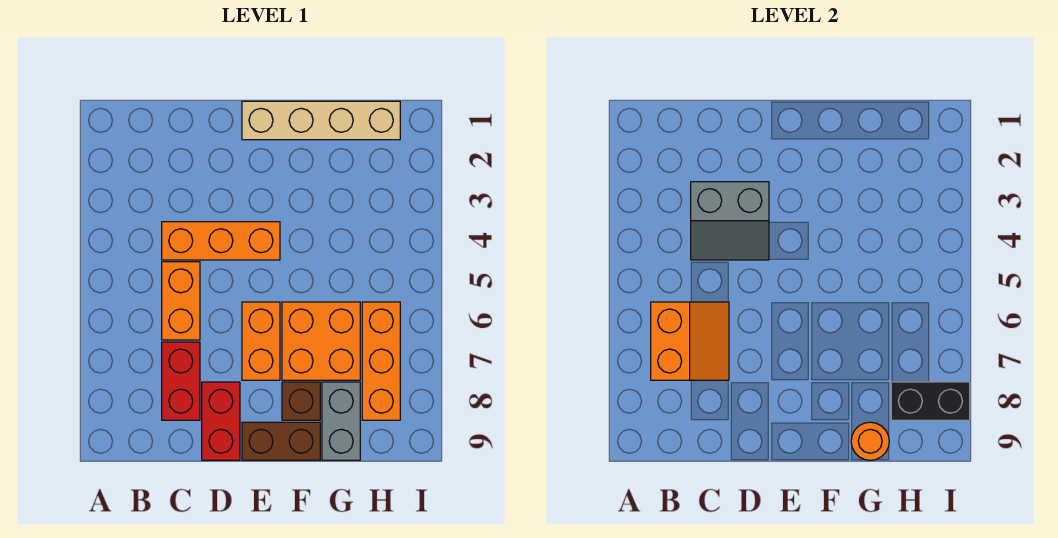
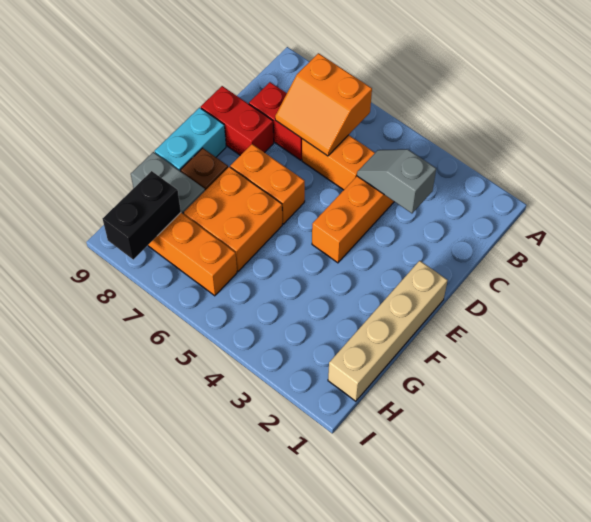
grey slope C3:D4 level 2 top 3 -> grey slope C3:C4 level 2 top 3
brown brick E9:F9 level 1 -> cyan brick E9:F9 level 1
orange round brick G9 level 2 -> none

